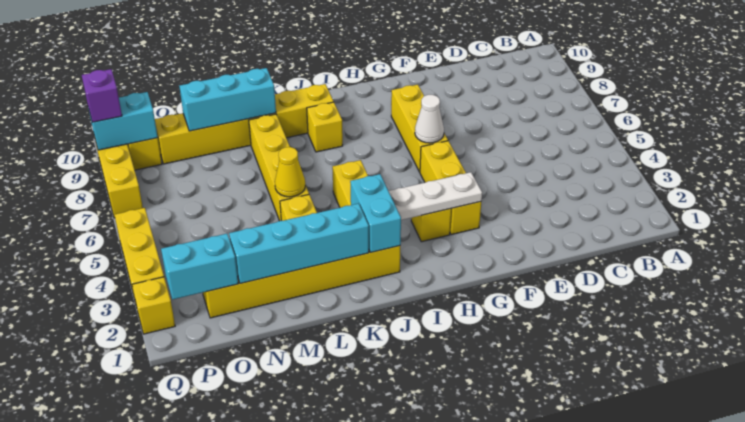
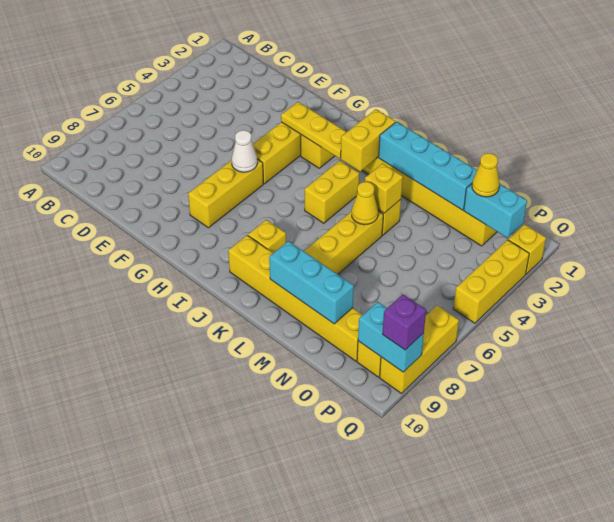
white plate G3:I3 level 2 -> yellow plate G3:I3 level 2
cyan brick J2:J3 level 2 -> yellow brick J2:J3 level 2
none -> yellow brick L4 level 2
none -> yellow cone O2 level 3

